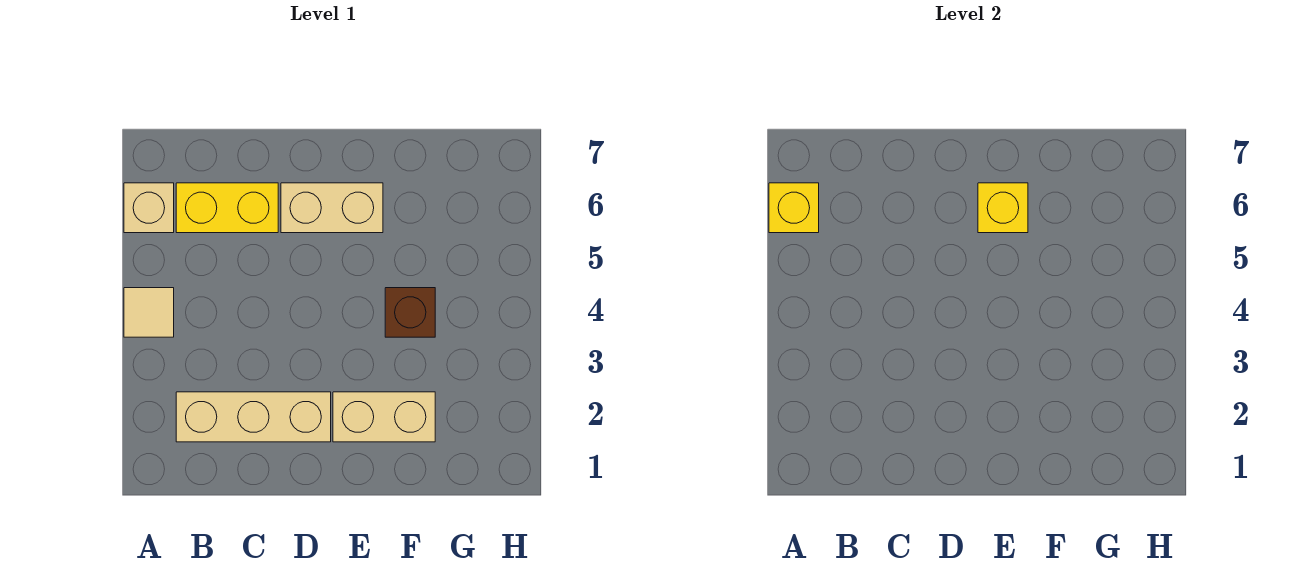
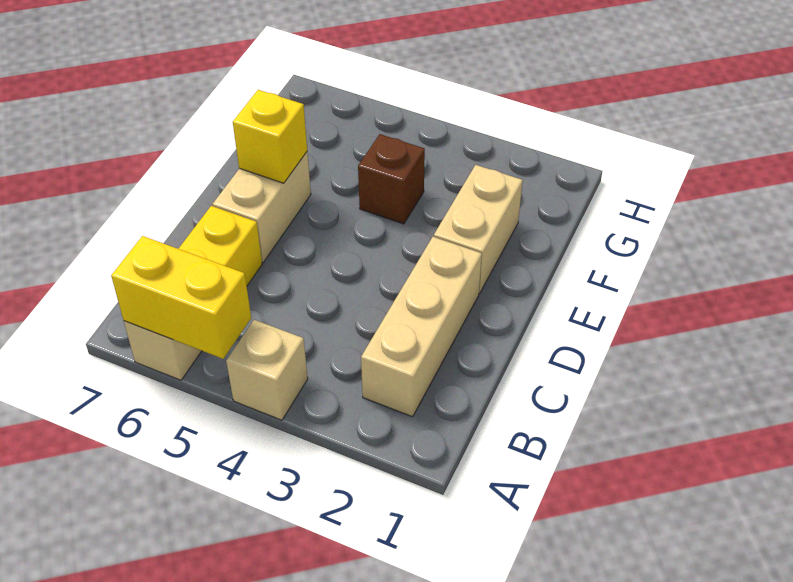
tan tile A4 level 1 -> tan brick A4 level 1
yellow brick A6 level 2 -> yellow brick A5:A6 level 2

